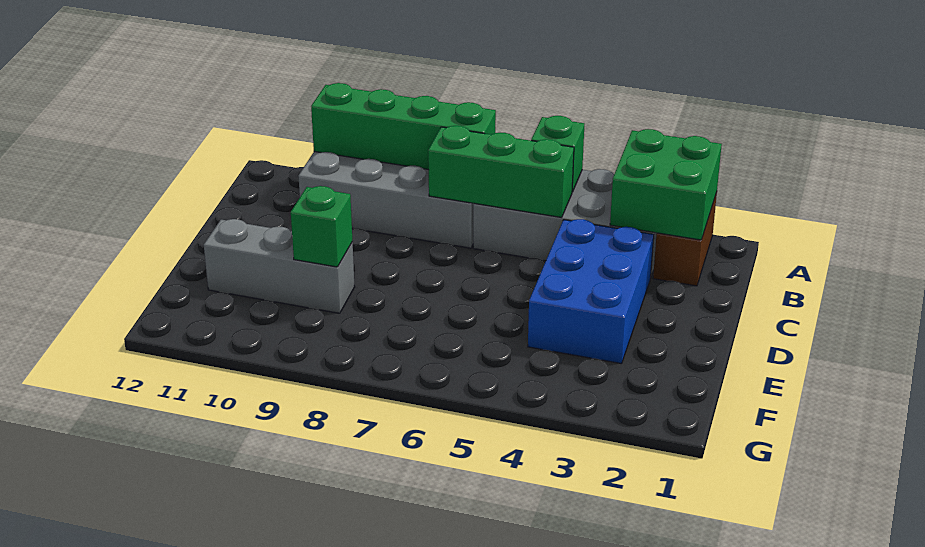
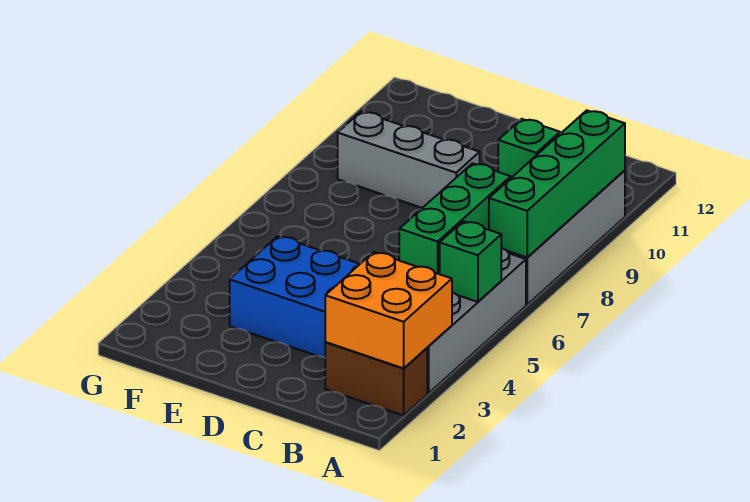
green brick A2:B3 level 2 -> orange brick A2:B3 level 2
grey brick E9:E11 level 1 -> grey brick D9:F9 level 1
green brick E9 level 2 -> green brick B9 level 2

